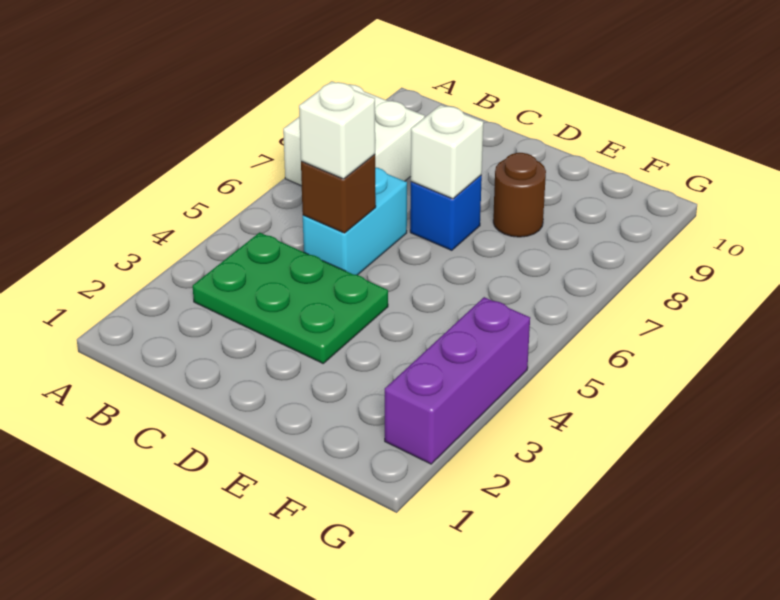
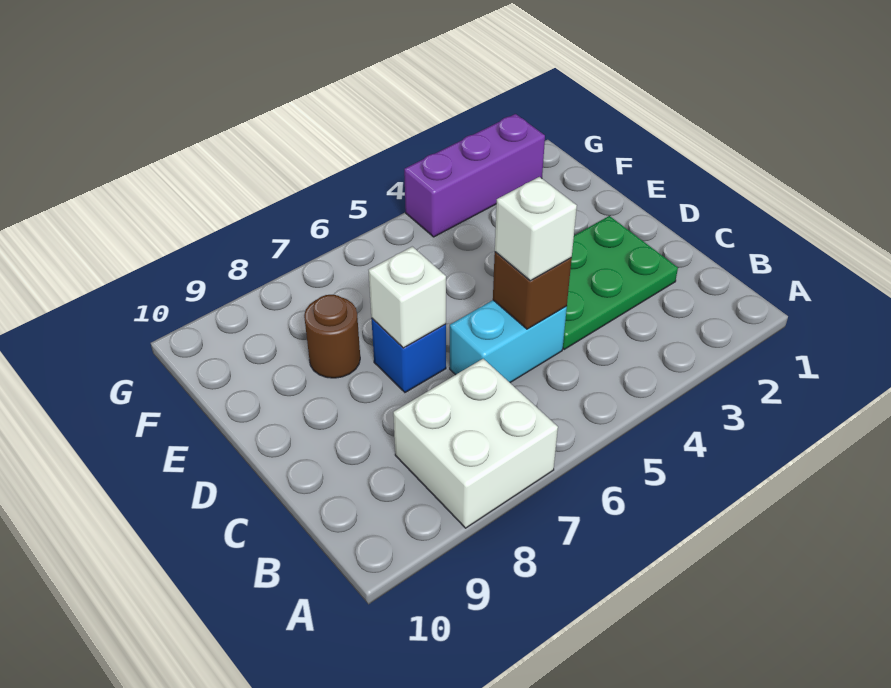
green plate B3:D4 level 1 -> green plate C2:D4 level 1

